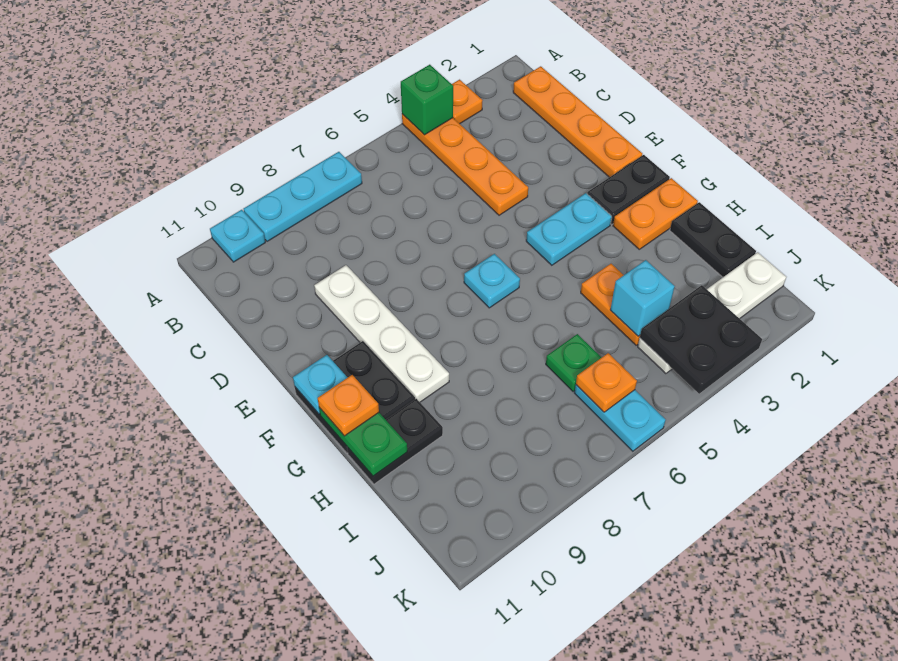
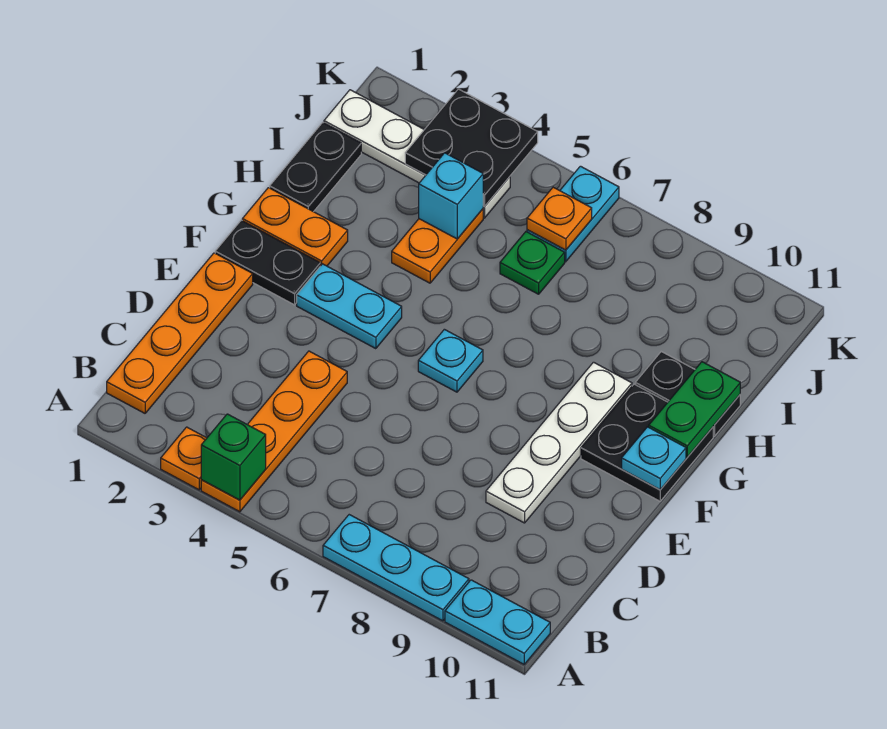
cyan plate A10 level 1 -> cyan plate A10:A11 level 1
orange plate G11 level 3 -> none

